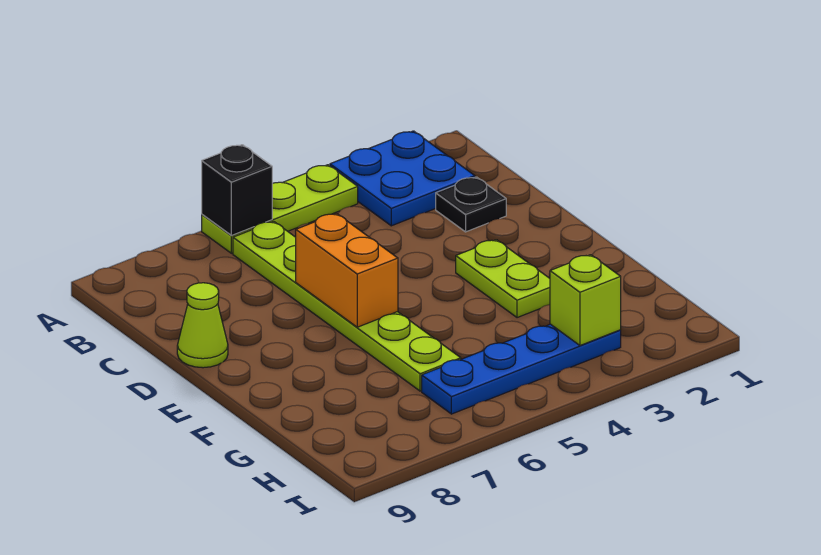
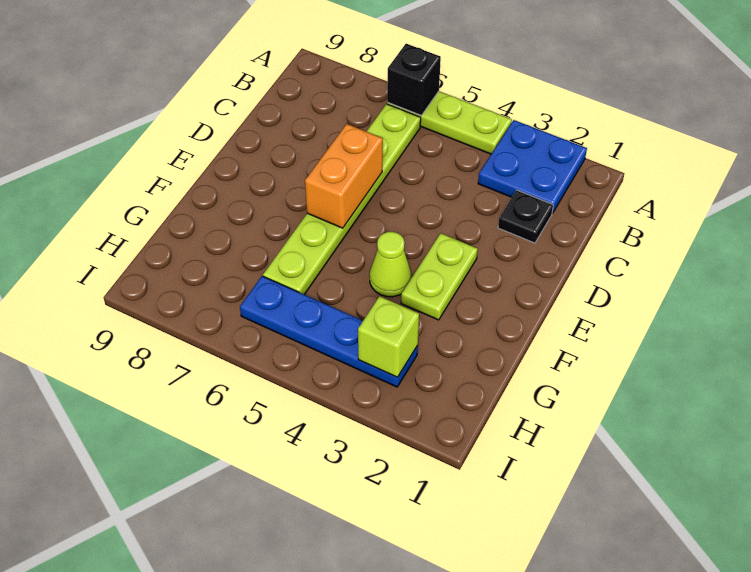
lime cone D9 level 1 -> lime cone F4 level 1

